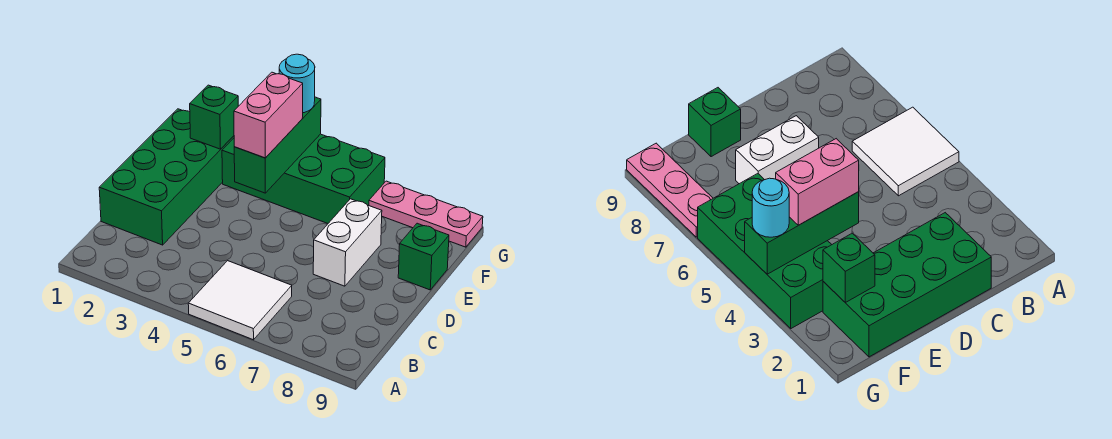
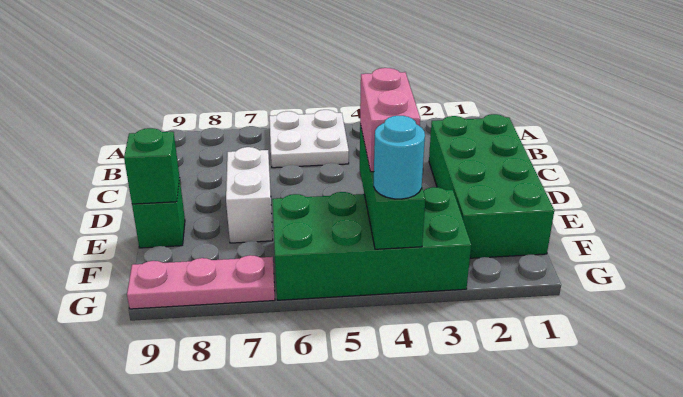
white tile A5:B6 level 1 -> white plate A5:B6 level 1
green brick F2 level 2 -> green brick E9 level 2

